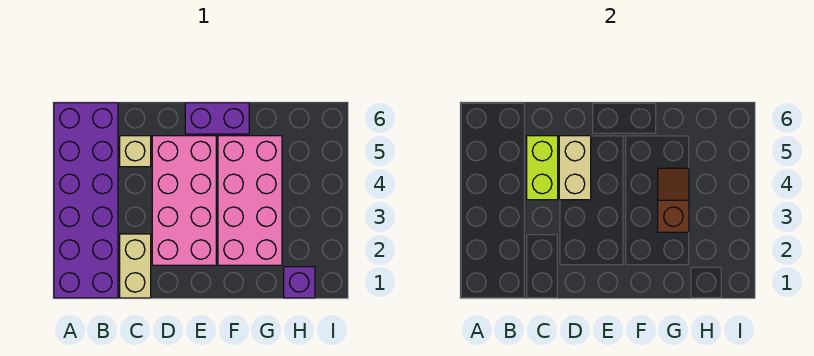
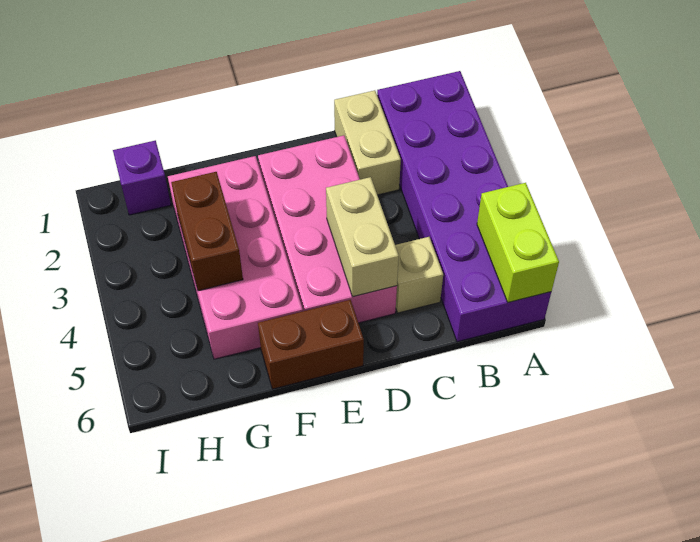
lime brick C4:C5 level 2 -> lime brick A5:A6 level 2
purple brick E6:F6 level 1 -> brown brick E6:F6 level 1
brown slope G3:G4 level 2 top 3 -> brown brick G3:G4 level 2

